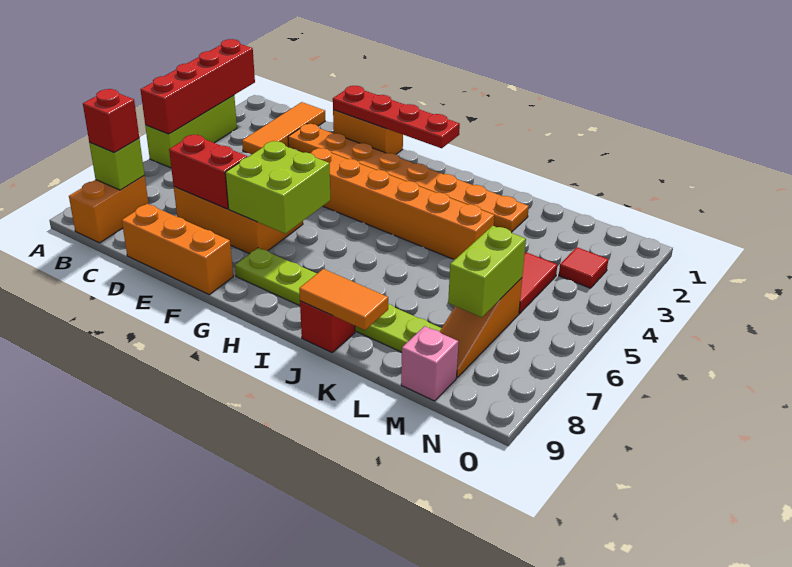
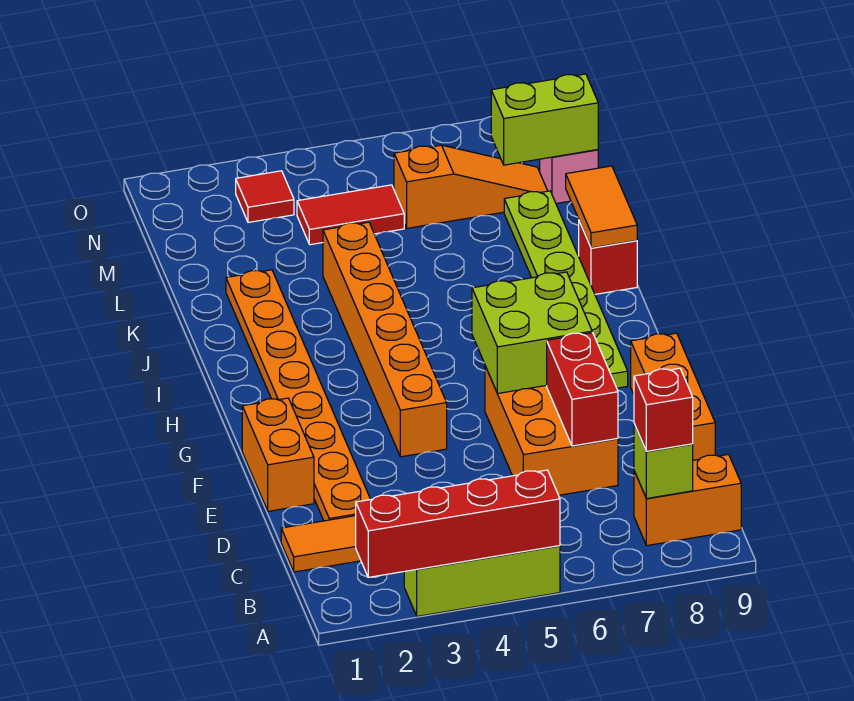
red plate E1:H1 level 2 -> none
lime brick M6:M7 level 2 -> lime brick M8:M9 level 2

